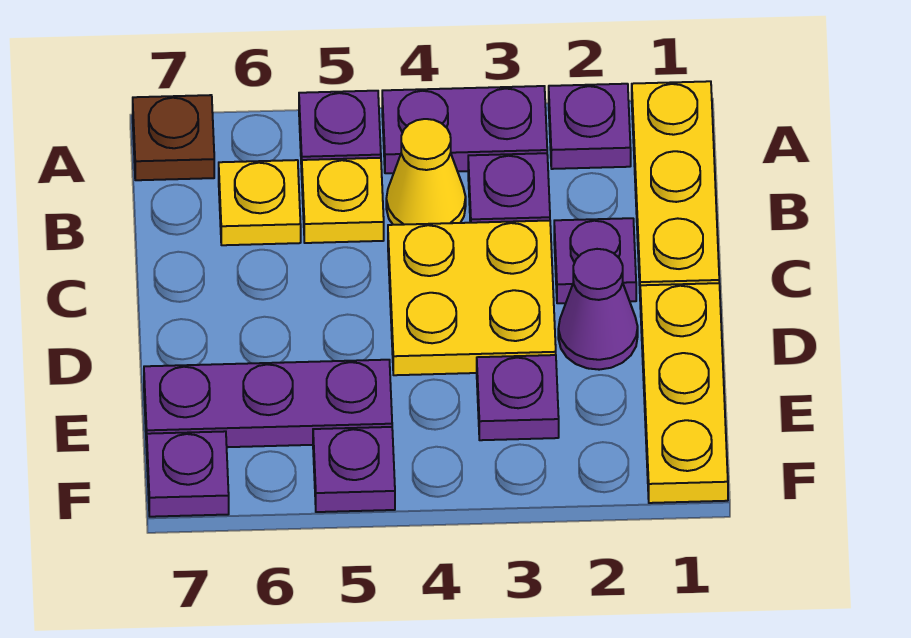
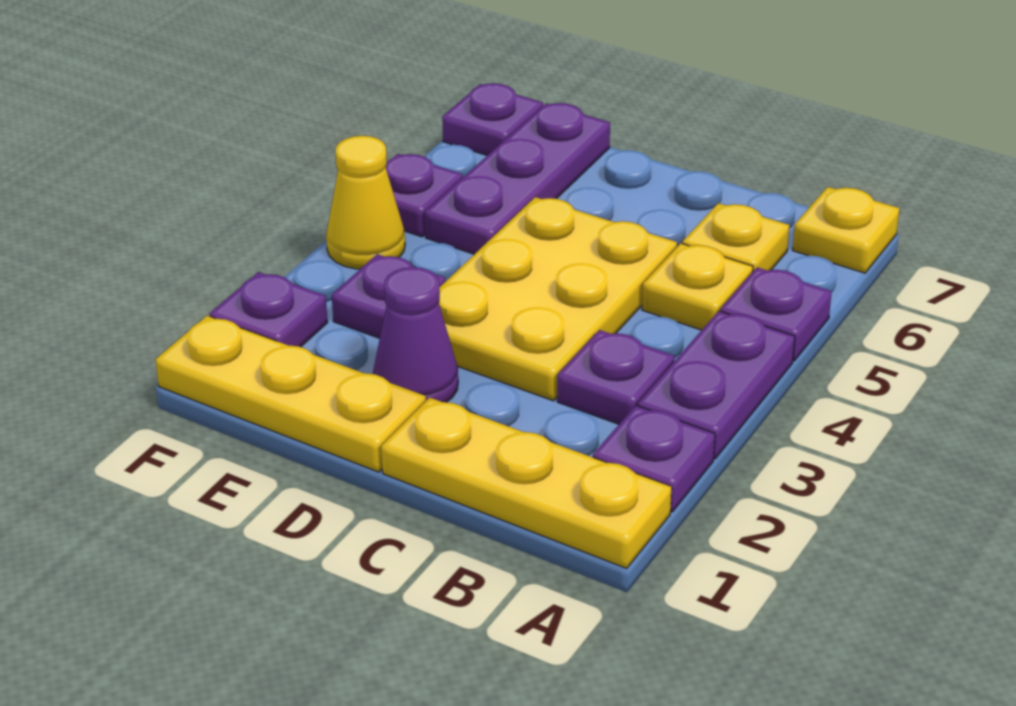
brown plate A7 level 1 -> yellow plate A7 level 1
yellow cone B4 level 1 -> yellow cone F4 level 1
purple plate C2 level 1 -> purple plate F2 level 1
yellow plate C3:D4 level 1 -> yellow plate C3:D5 level 1

